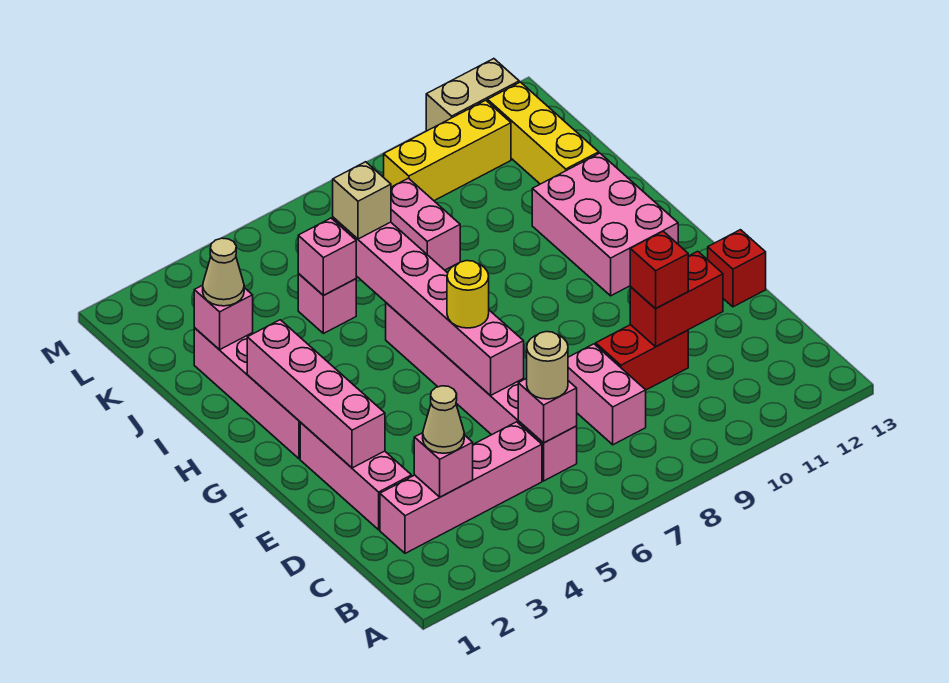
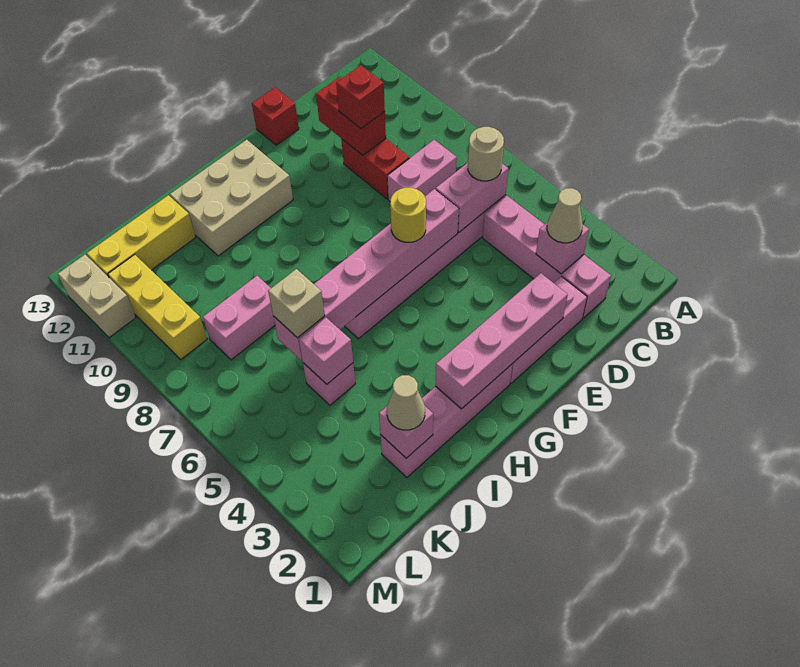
pink brick C6 level 2 -> pink brick C6:D6 level 2
pink brick G11:I12 level 1 -> tan brick G11:I12 level 1

